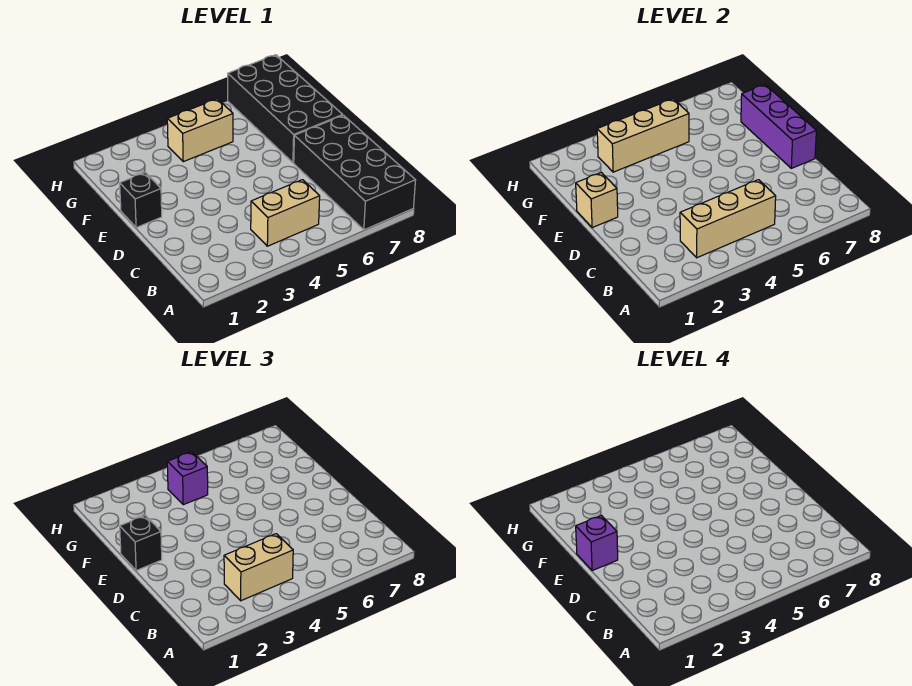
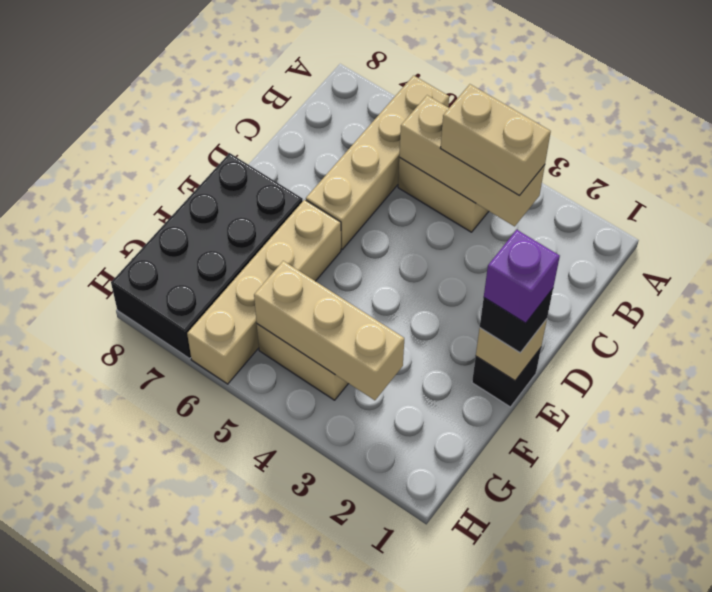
none -> tan brick A6:D6 level 1
black brick A7:D8 level 1 -> none
purple brick D8:F8 level 2 -> none
none -> tan brick E6:H6 level 1
purple brick G4 level 3 -> none

